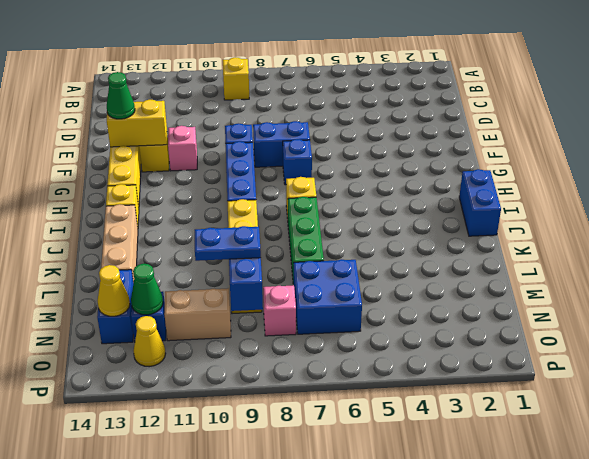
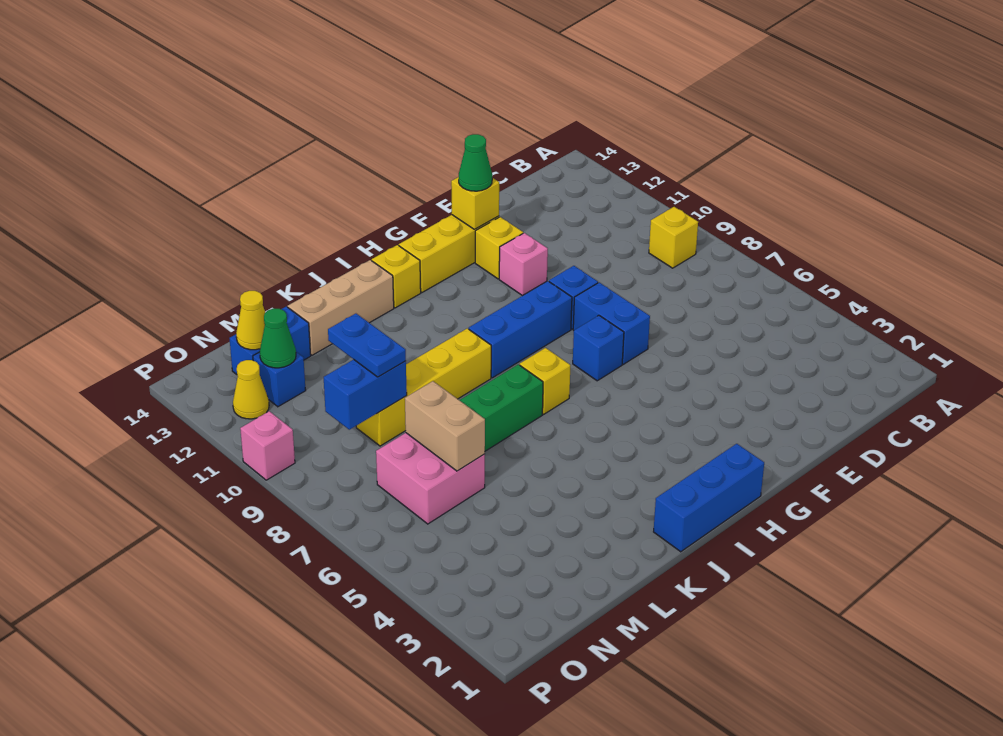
yellow brick F12:F13 level 2 -> yellow brick F13 level 2
blue brick I1:J1 level 1 -> blue brick H1:J1 level 1
blue brick M6:N7 level 1 -> pink brick M6:N7 level 1
pink brick N8 level 1 -> pink brick P10 level 1
tan brick N10:N11 level 1 -> tan brick M6:M7 level 2

